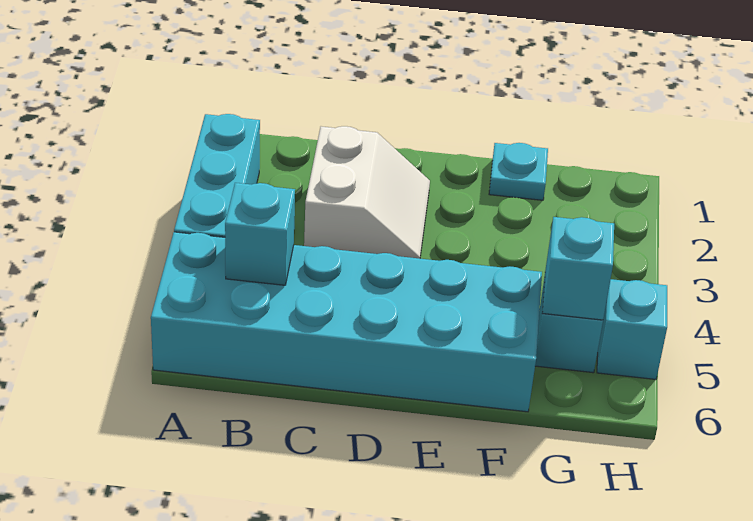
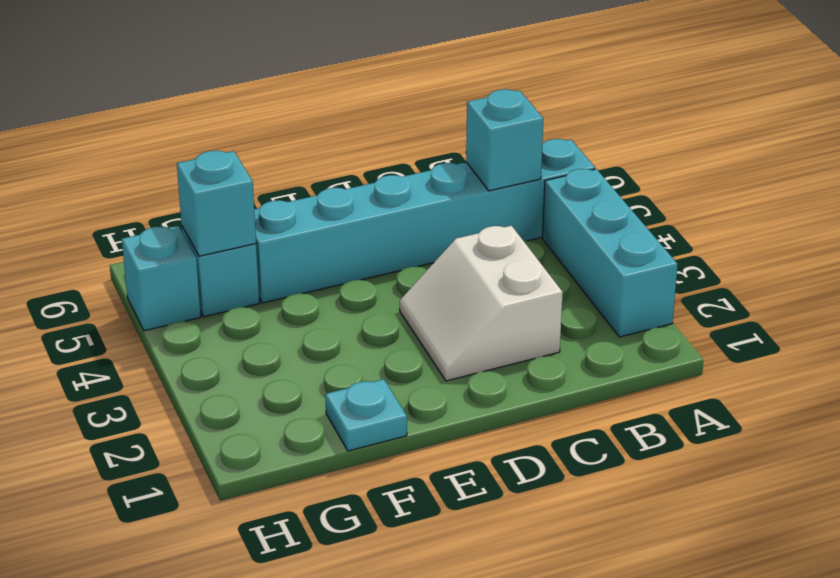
cyan brick A5:F6 level 1 -> cyan brick A5:F5 level 1

